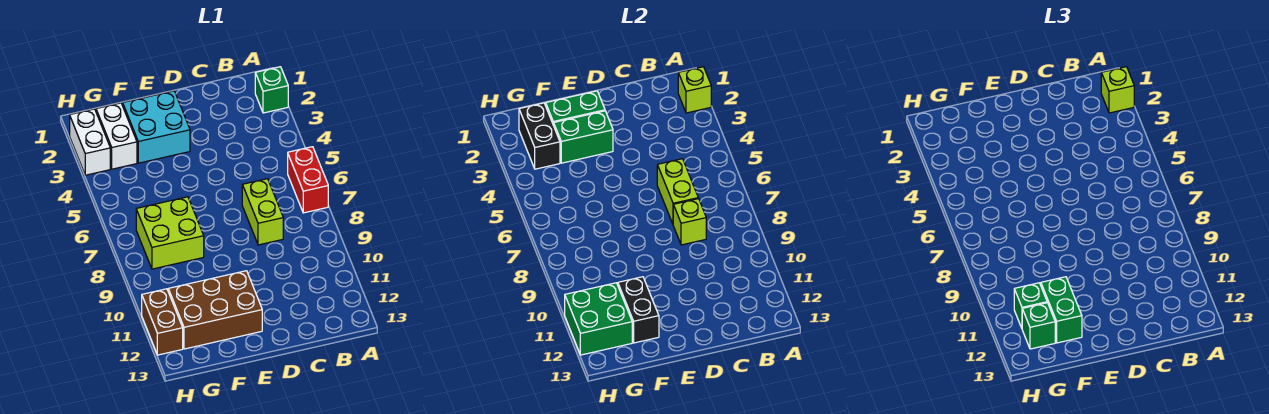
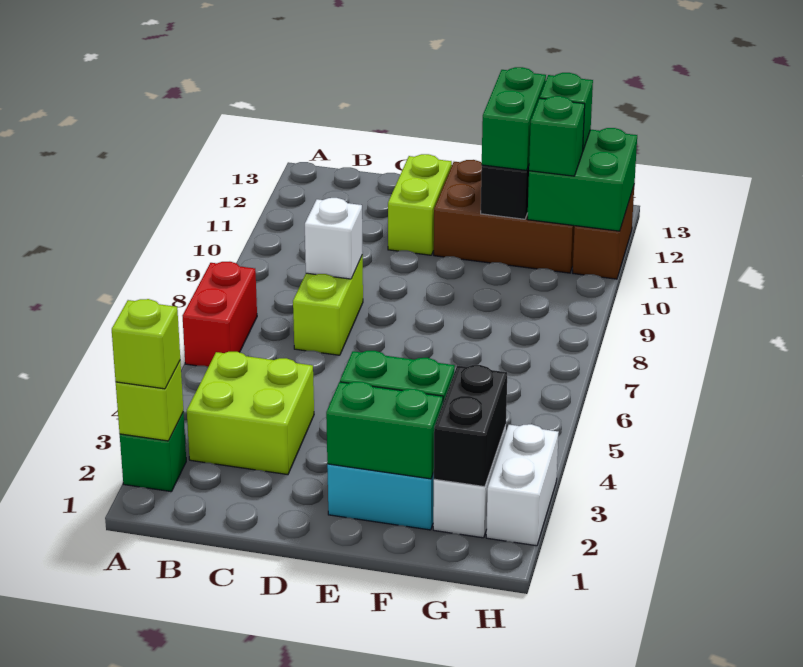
lime brick C6:C7 level 2 -> lime brick D11:D12 level 1
lime brick C8 level 2 -> white brick C8 level 2
lime brick F7:G8 level 1 -> lime brick B3:C4 level 1

